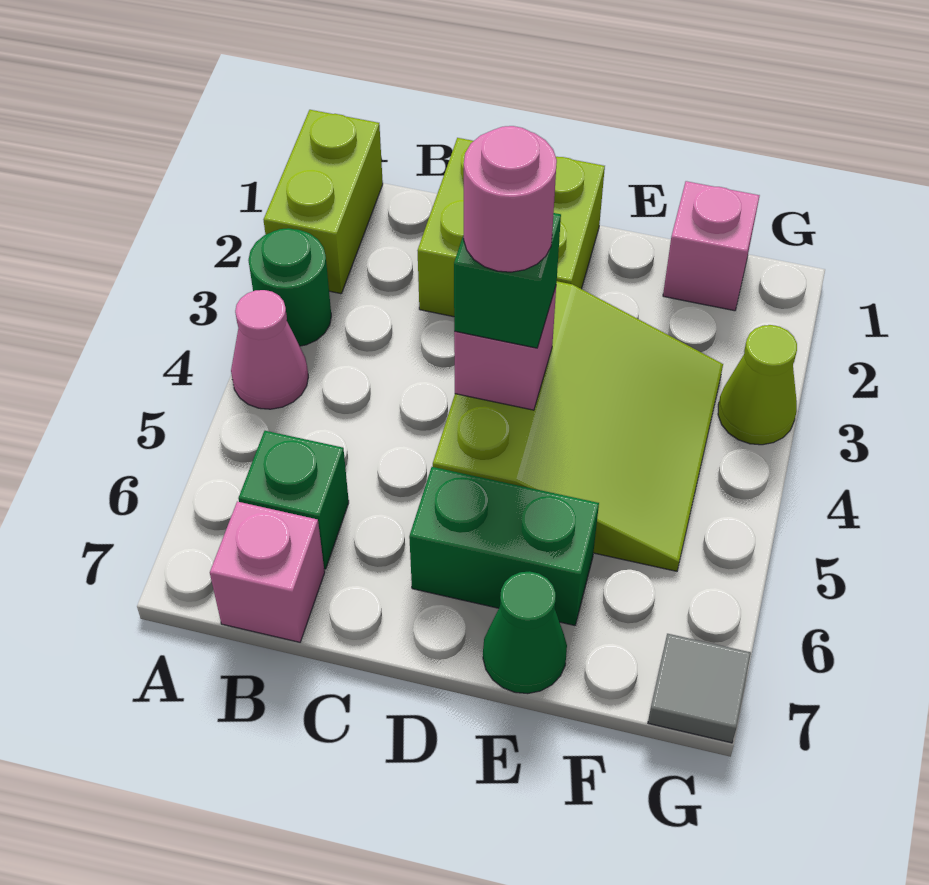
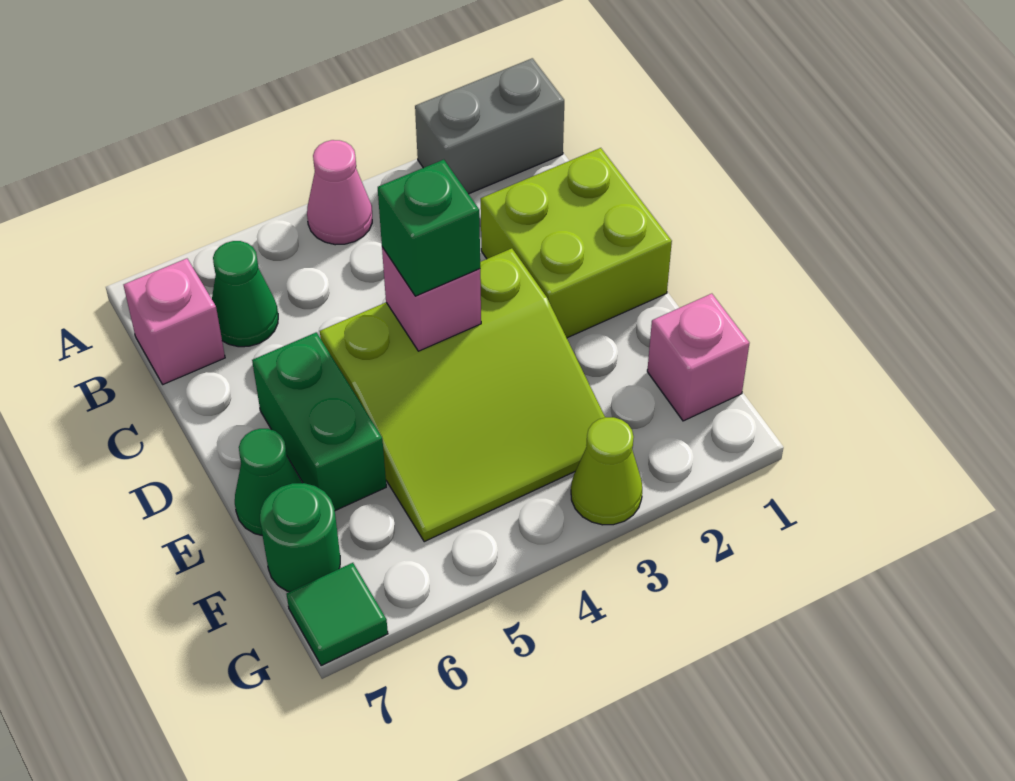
lime brick A1:A2 level 1 -> grey brick A1:A2 level 1
green round brick A3 level 1 -> green round brick F7 level 1
green brick B6 level 1 -> green cone B6 level 1
pink round brick D4 level 4 -> none
grey tile G7 level 1 -> green tile G7 level 1

